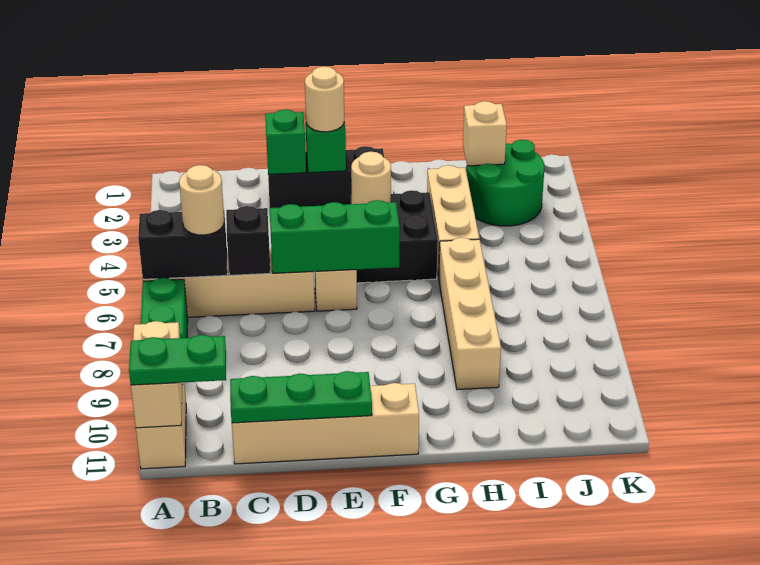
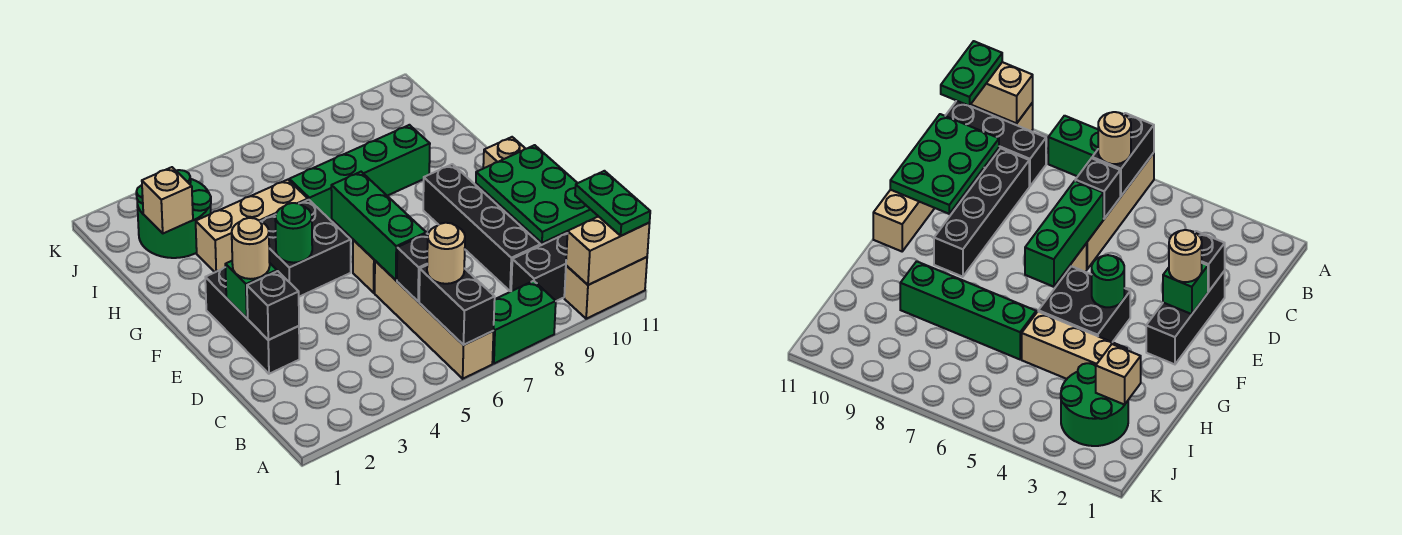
none -> black brick B9:B11 level 1
none -> black brick C9:F9 level 1
green plate C11:E11 level 2 -> green plate C10:E11 level 2
green brick D2 level 2 -> black brick D2 level 2
tan round brick F4 level 2 -> green round brick F4 level 2
tan brick H6:H9 level 1 -> green brick H6:H9 level 1

